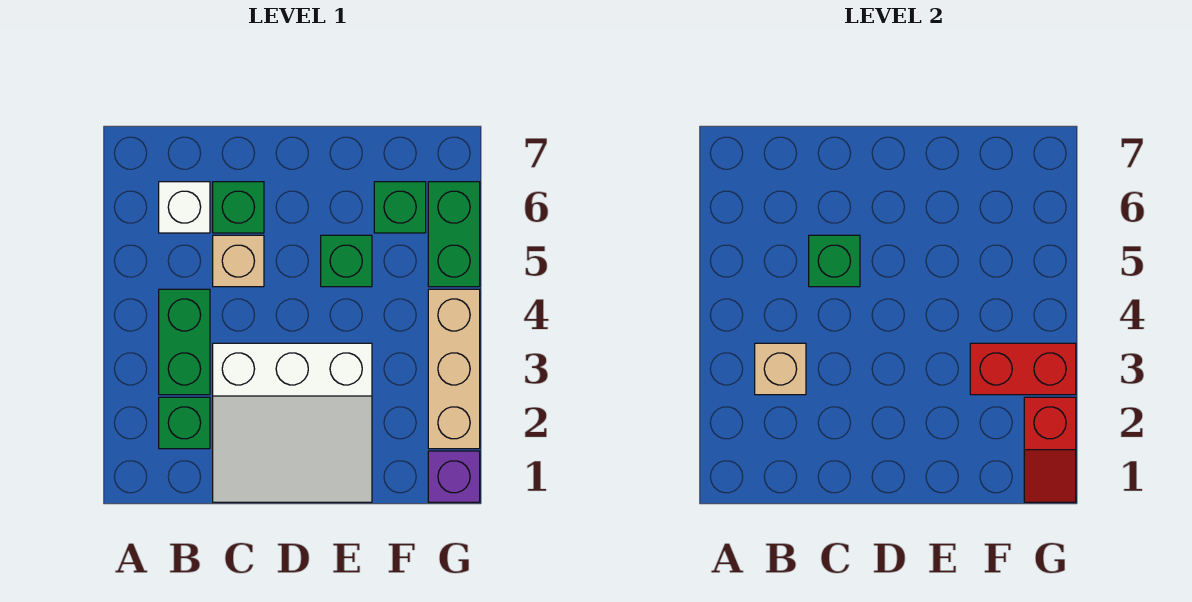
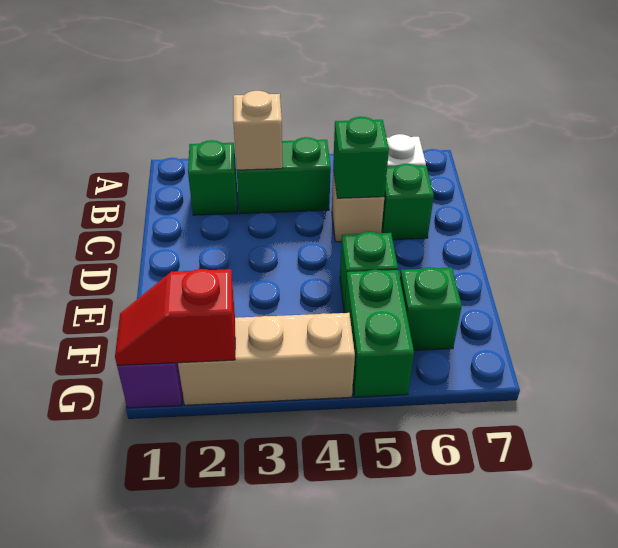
white slope C1:E3 level 1 top 3 -> none
red brick F3:G3 level 2 -> none
green brick G5:G6 level 1 -> green brick F5:G5 level 1

